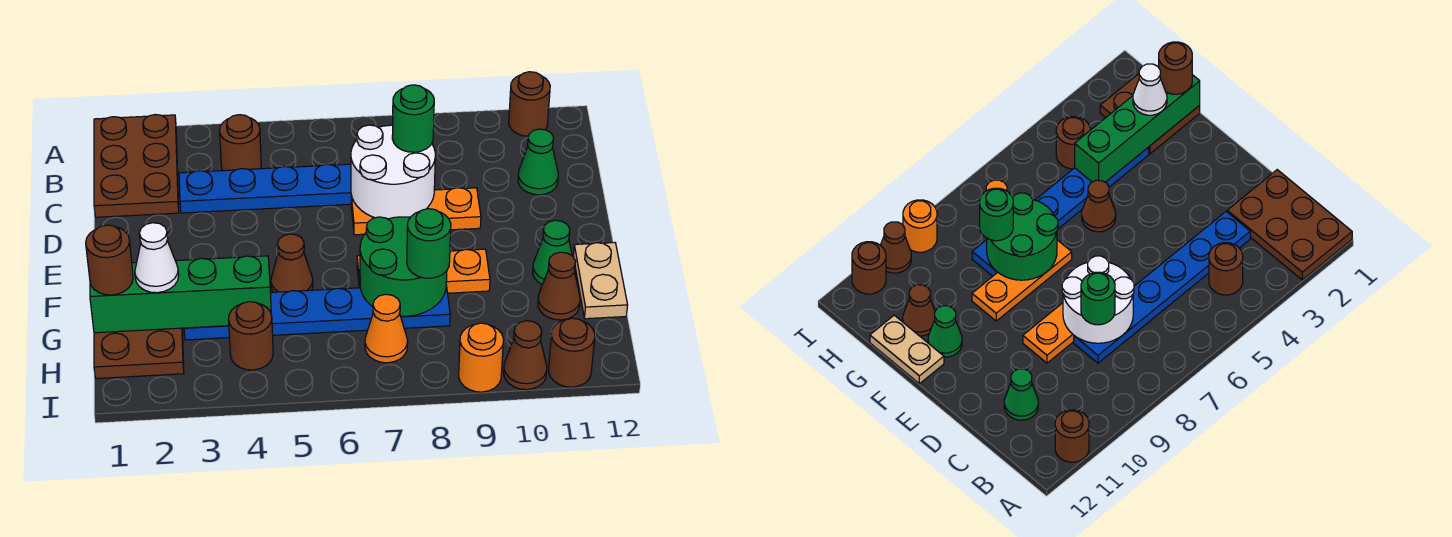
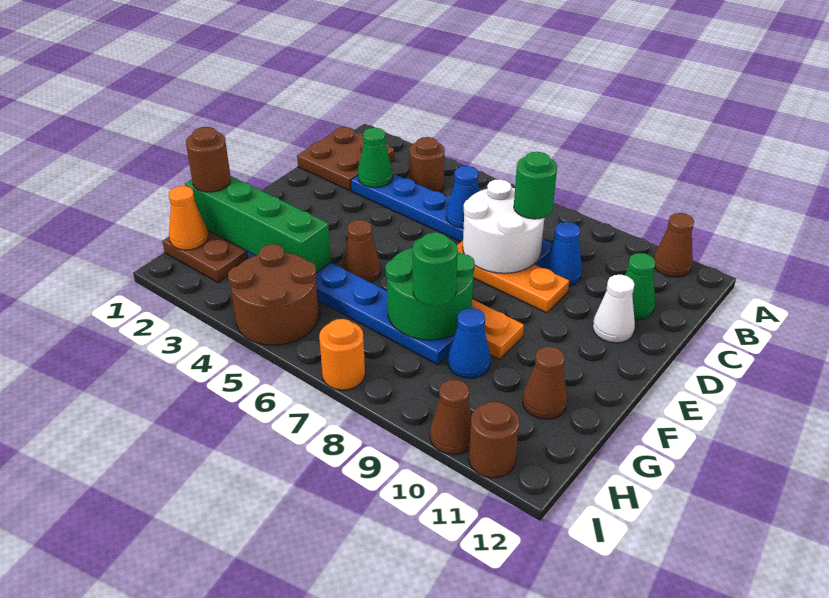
brown plate A1:C2 level 1 -> brown plate B1:C2 level 1
brown round brick A11 level 1 -> brown cone A11 level 1
none -> blue cone C6 level 2
none -> blue cone C9 level 1
green cone F11 level 1 -> green cone C3 level 2
tan plate F12:G12 level 1 -> none
white cone G2 level 3 -> white cone D11 level 1
none -> blue cone G9 level 1
brown round brick H4 level 1 -> brown round brick H4:I5 level 1
orange cone H7 level 1 -> orange cone H1 level 2
orange round brick I9 level 1 -> orange round brick I7 level 1

